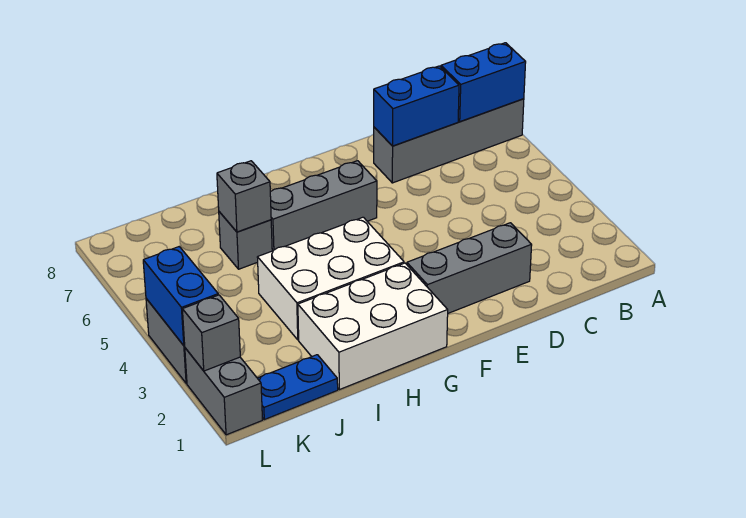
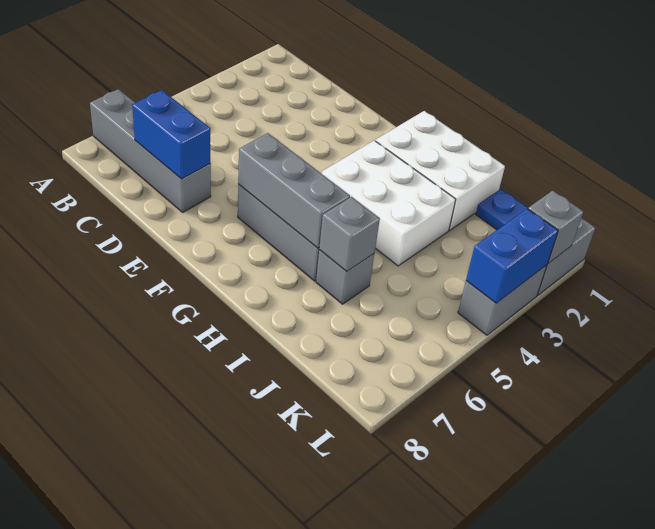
blue brick A7:B7 level 2 -> none
grey brick D2:F2 level 1 -> grey brick F6:H6 level 2

